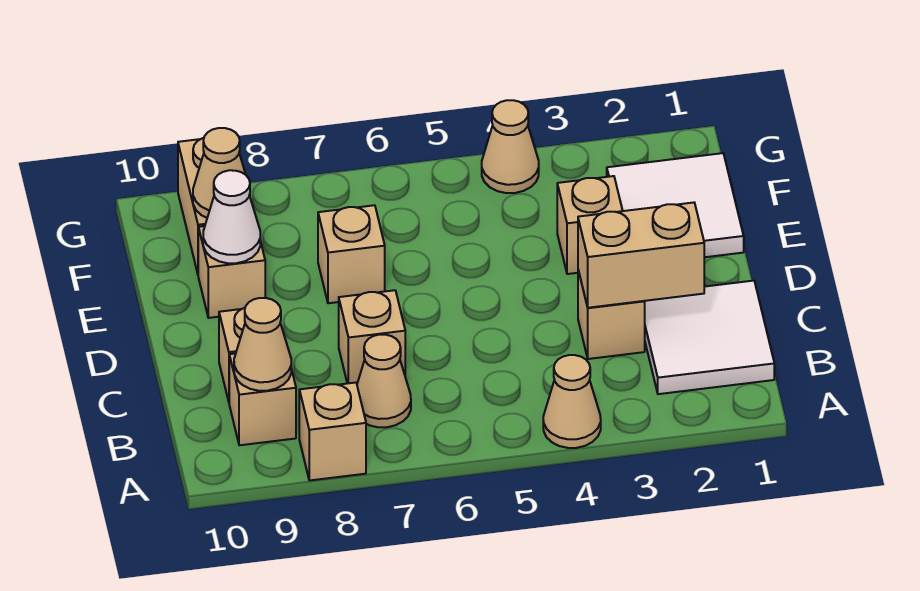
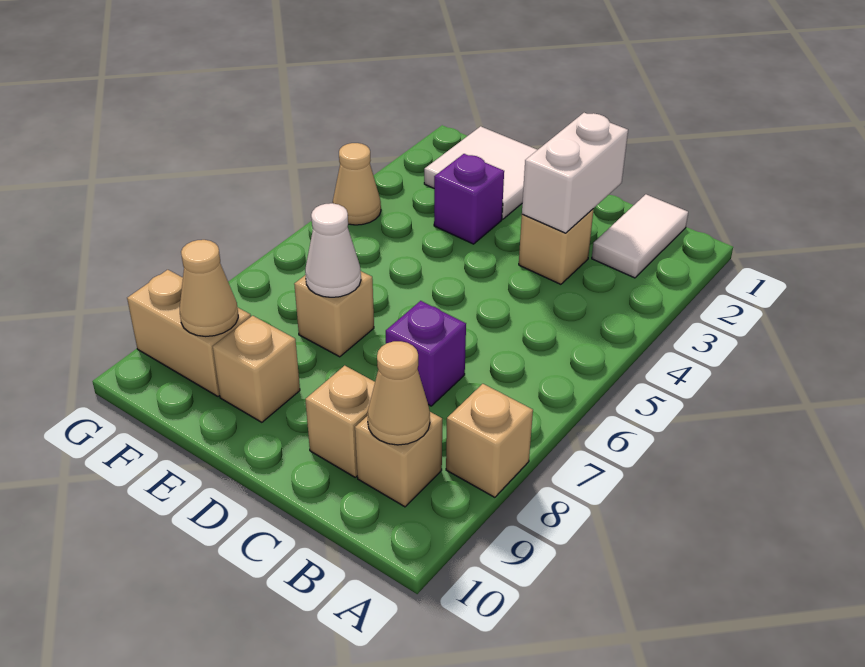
tan cone A4 level 1 -> none
white tile B1:C2 level 1 -> white tile B1:B2 level 1
tan cone B7 level 1 -> none
tan brick C2:C3 level 2 -> white brick C2:C3 level 2
tan brick C7 level 1 -> purple brick C7 level 1
tan brick E3 level 1 -> purple brick E3 level 1
white cone E9 level 2 -> white cone E7 level 2

